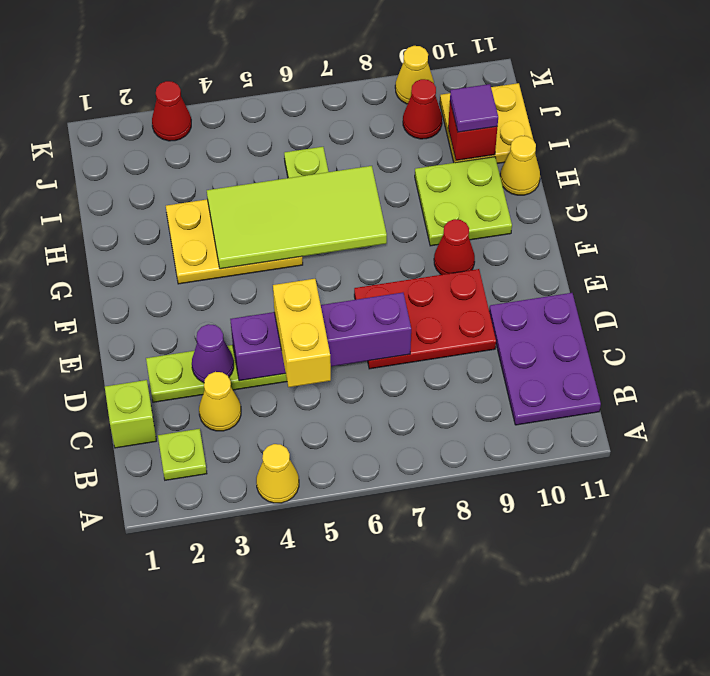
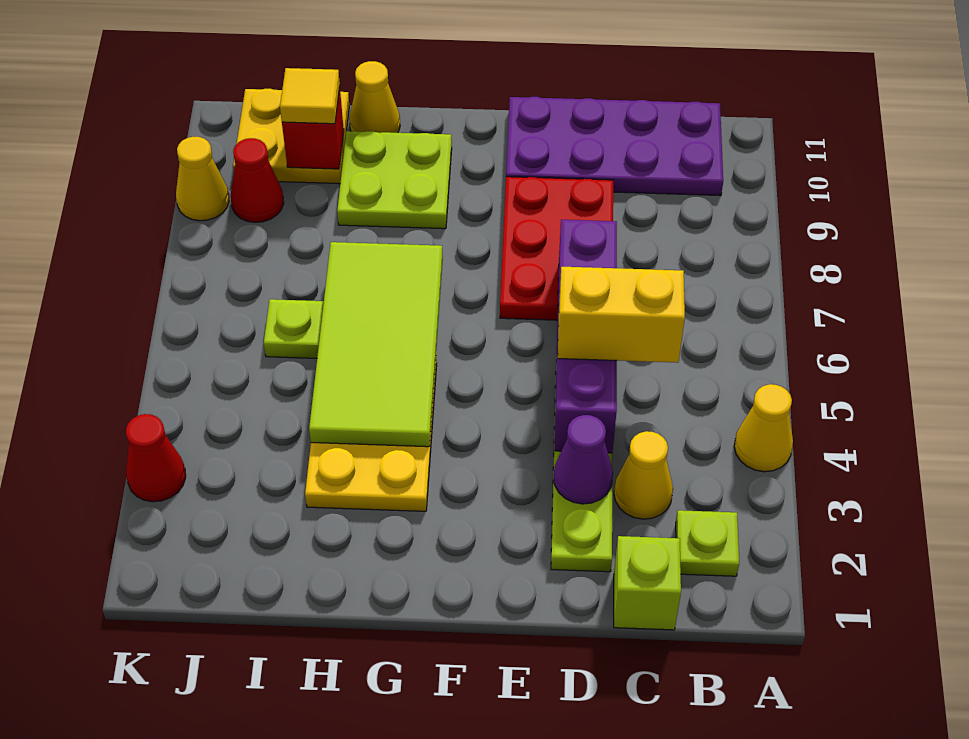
purple plate B10:D11 level 1 -> purple plate B10:E11 level 1
red cone F9 level 1 -> none
purple tile I10 level 3 -> yellow tile I10 level 3

